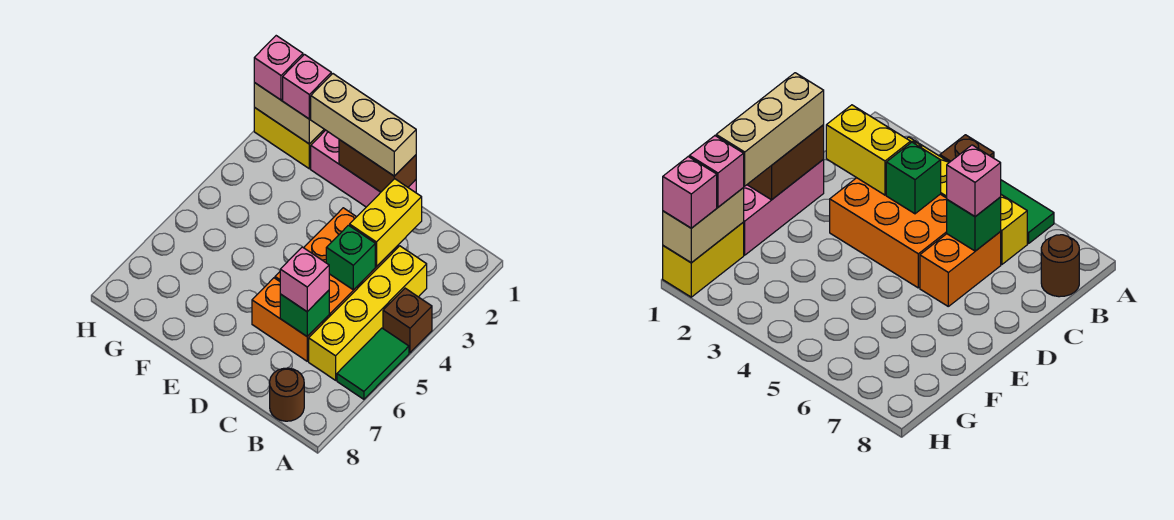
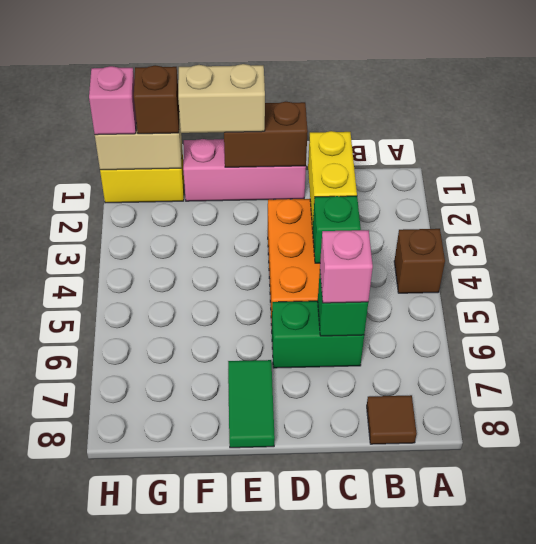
green tile A5:A6 level 1 -> green tile E7:E8 level 1
yellow brick B3:B6 level 1 -> none
brown round brick B8 level 1 -> brown tile B8 level 1
orange brick C6:D6 level 1 -> green brick C6:D6 level 1
tan brick D1:F1 level 3 -> tan brick E1:F1 level 3
pink brick G1 level 3 -> brown brick G1 level 3

